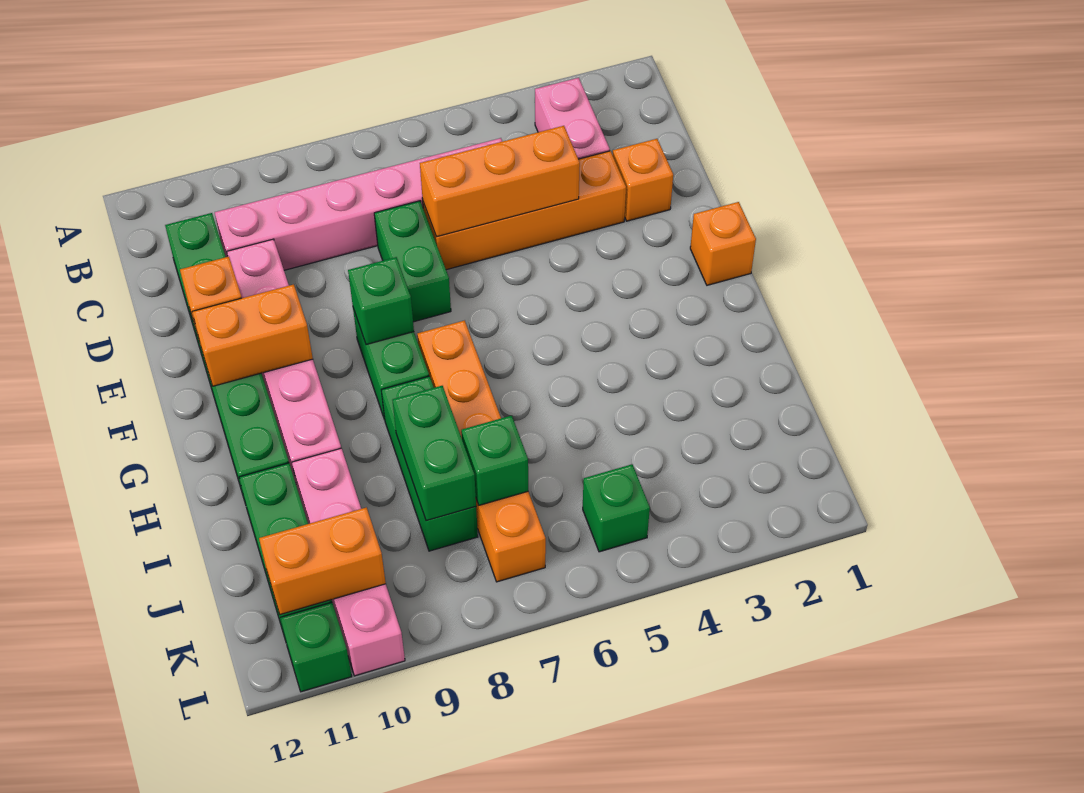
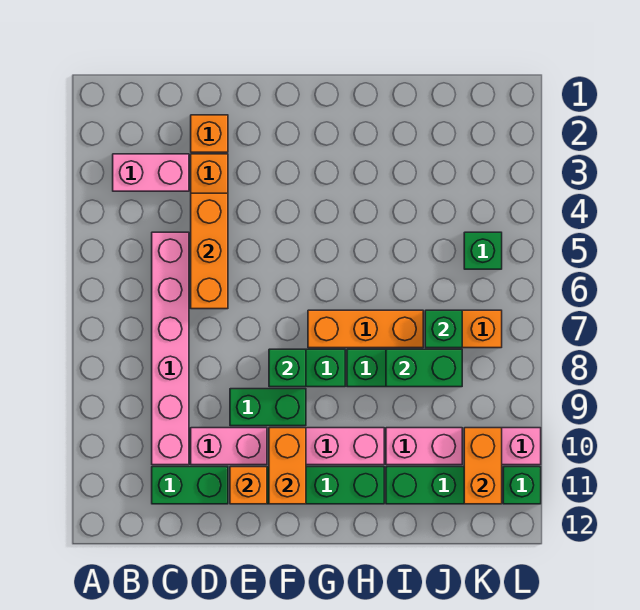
green brick D7:E7 level 1 -> green brick E9:F9 level 1
orange brick F1 level 1 -> none

